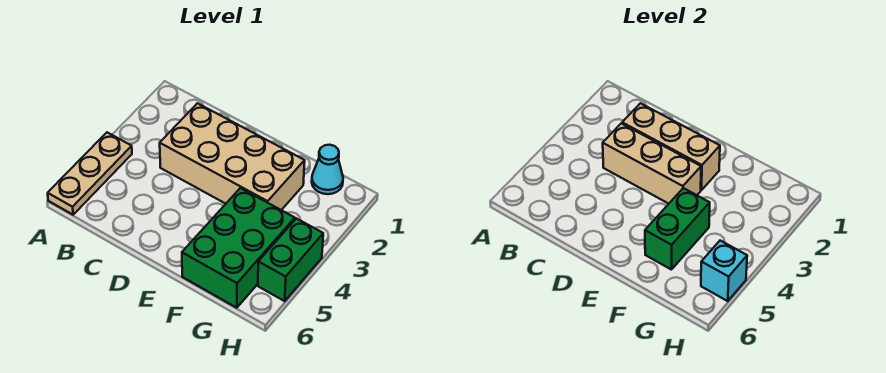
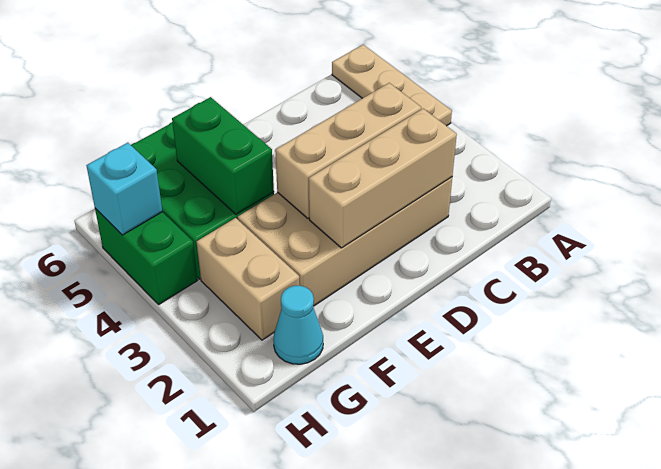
none -> tan brick G2:G3 level 1

